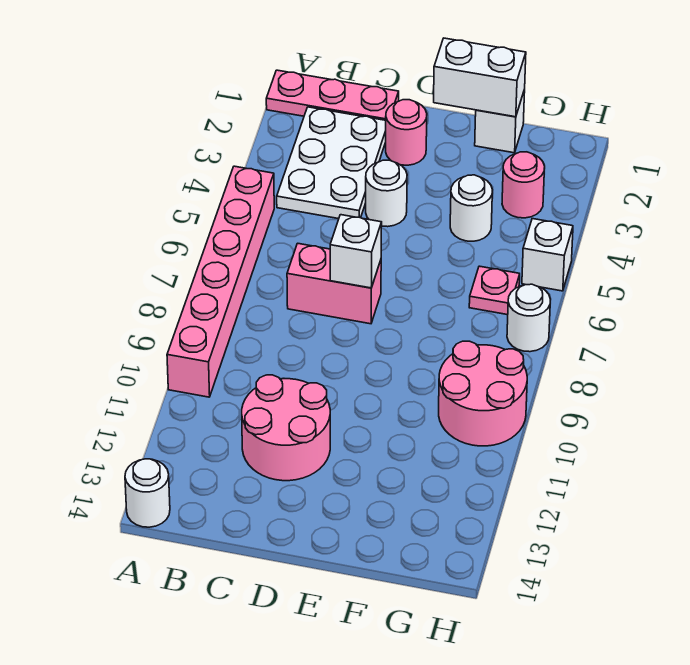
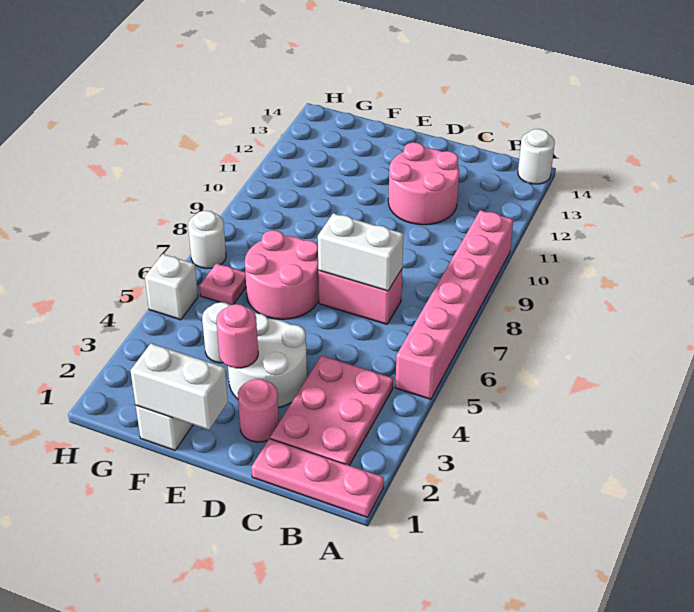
white plate B2:C4 level 1 -> pink plate B2:C4 level 1
white round brick D4 level 1 -> white round brick D3:E4 level 1
white brick D7 level 2 -> white brick C7:D7 level 2
pink round brick G3 level 1 -> pink round brick E3 level 2
pink round brick G9:H10 level 1 -> pink round brick E6:F7 level 1

